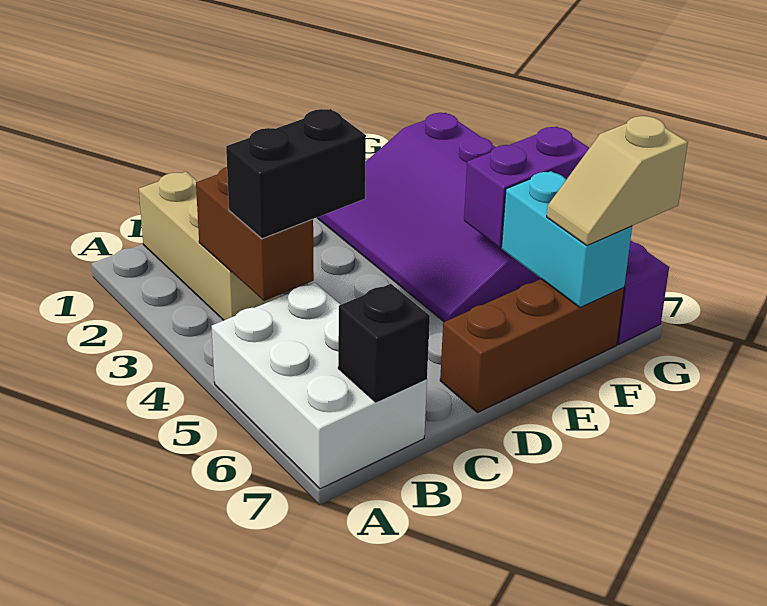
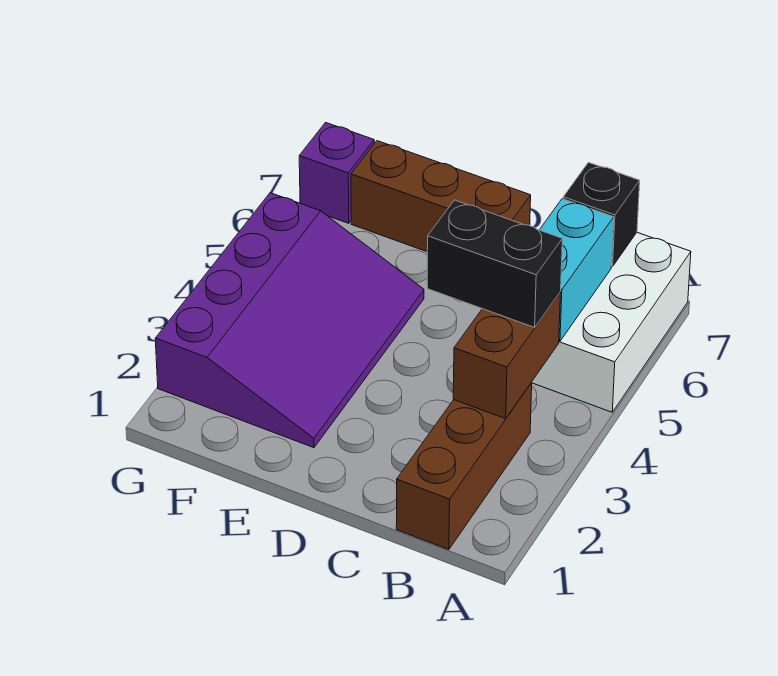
tan brick B1:B3 level 1 -> brown brick B1:B3 level 1
purple brick F5:G5 level 2 -> none
cyan brick F6:F7 level 2 -> cyan brick B5:B6 level 2
tan slope F7:G7 level 3 top G -> none

